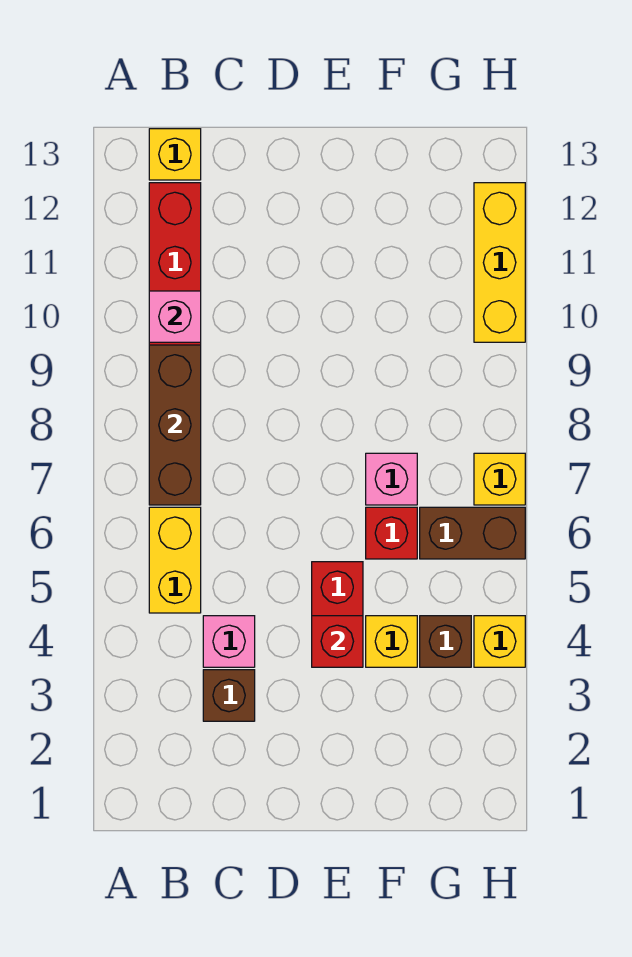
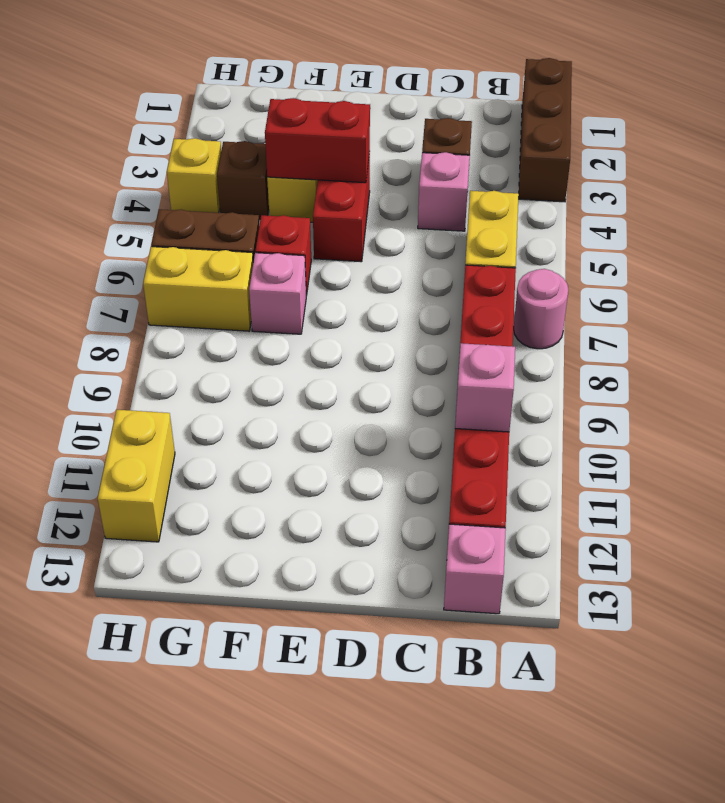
none -> pink round brick A7 level 1
brown brick B7:B9 level 2 -> brown brick A1:A3 level 1
yellow brick B13 level 1 -> pink brick B13 level 1
red brick E4 level 2 -> red brick E4:F4 level 2
yellow brick H7 level 1 -> yellow brick G7:H7 level 1
yellow brick H10:H12 level 1 -> yellow brick H11:H12 level 1

